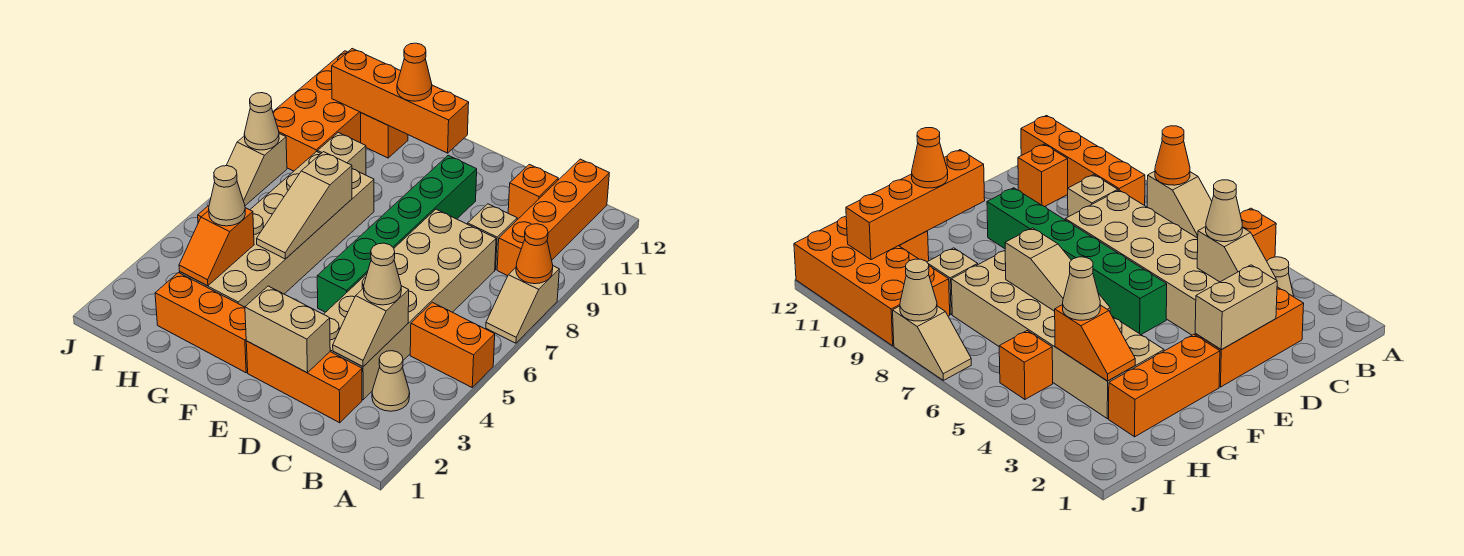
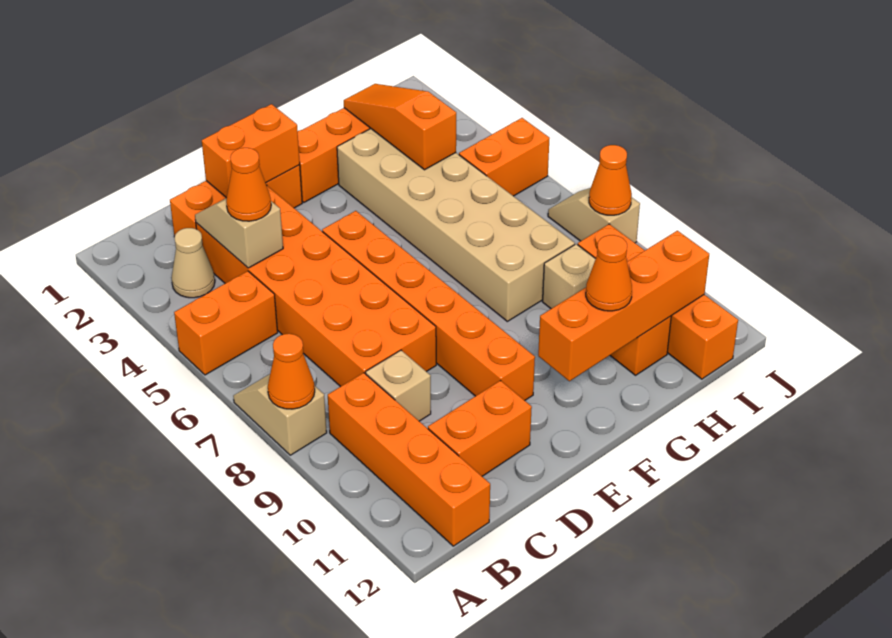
tan brick C3:D8 level 1 -> orange brick C3:D8 level 1
tan cone C4 level 3 -> orange cone C4 level 3
orange brick C11 level 1 -> orange brick C11:D11 level 1
tan brick D2:E2 level 2 -> orange brick D2:E2 level 2
green brick E5:E10 level 1 -> orange brick E5:E10 level 1
tan slope G5:G7 level 2 top 7 -> none
orange slope H3:H4 level 2 top 4 -> orange slope H2:H4 level 2 top 4
tan cone H4 level 3 -> none
orange brick I5 level 1 -> orange brick I5:J5 level 1
orange brick I9:J12 level 1 -> orange brick I9:I12 level 1
tan cone J8 level 2 -> orange cone J8 level 2

